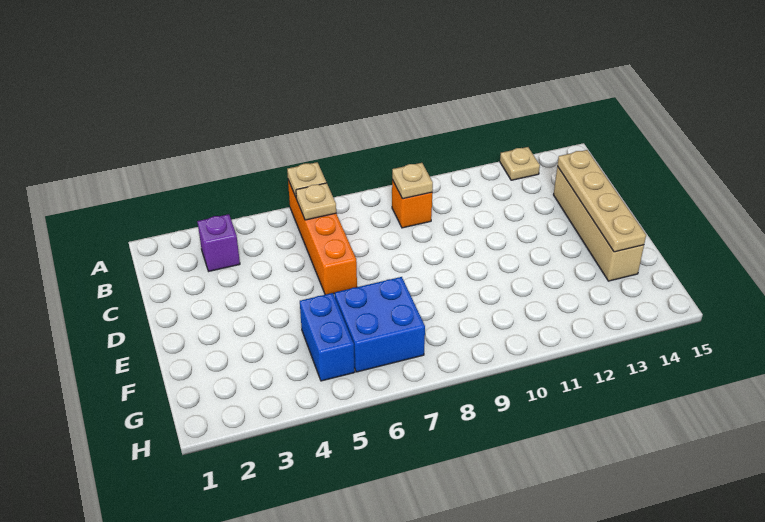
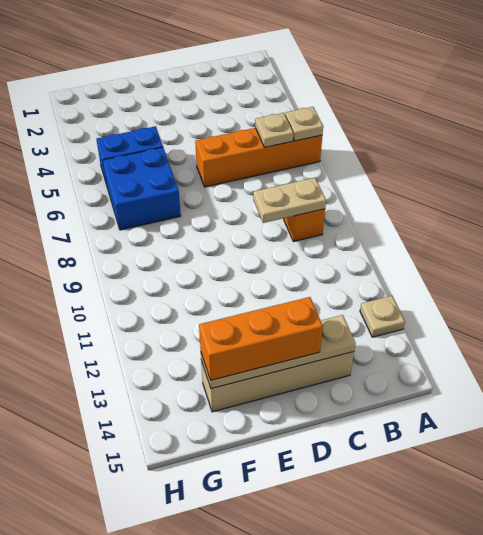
purple brick B3 level 1 -> none
tan plate B9 level 2 -> tan plate B9:C9 level 2
none -> orange brick D14:F14 level 3

